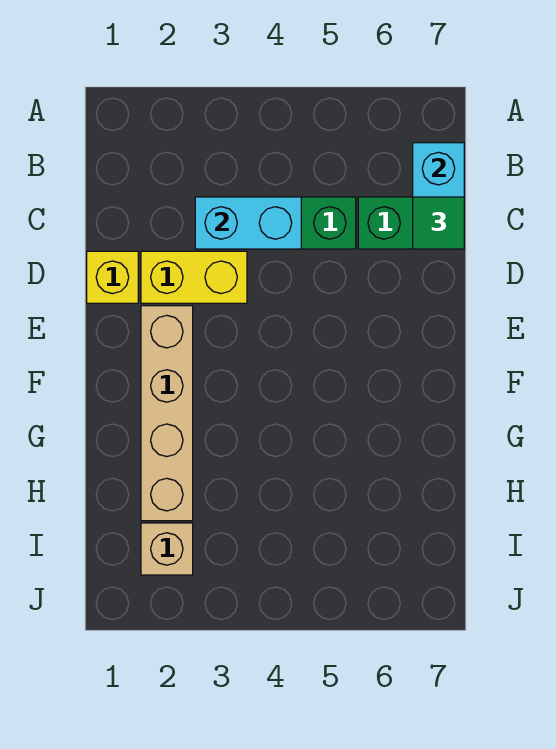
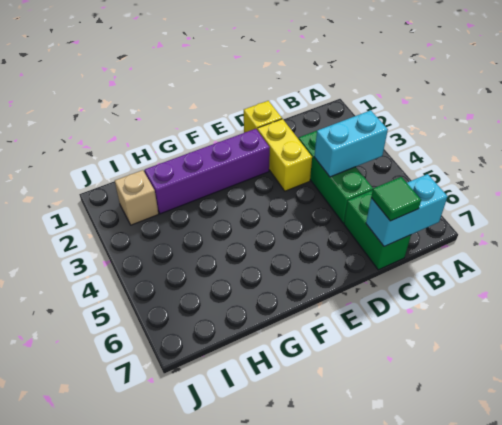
cyan brick C3:C4 level 2 -> cyan brick B4:C4 level 2
tan brick E2:H2 level 1 -> purple brick E2:H2 level 1

